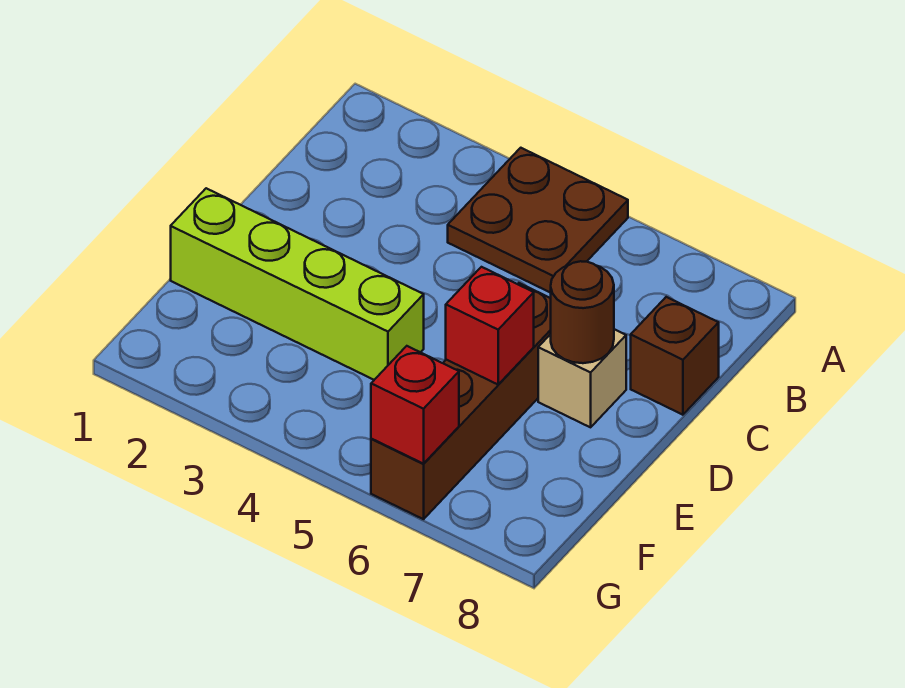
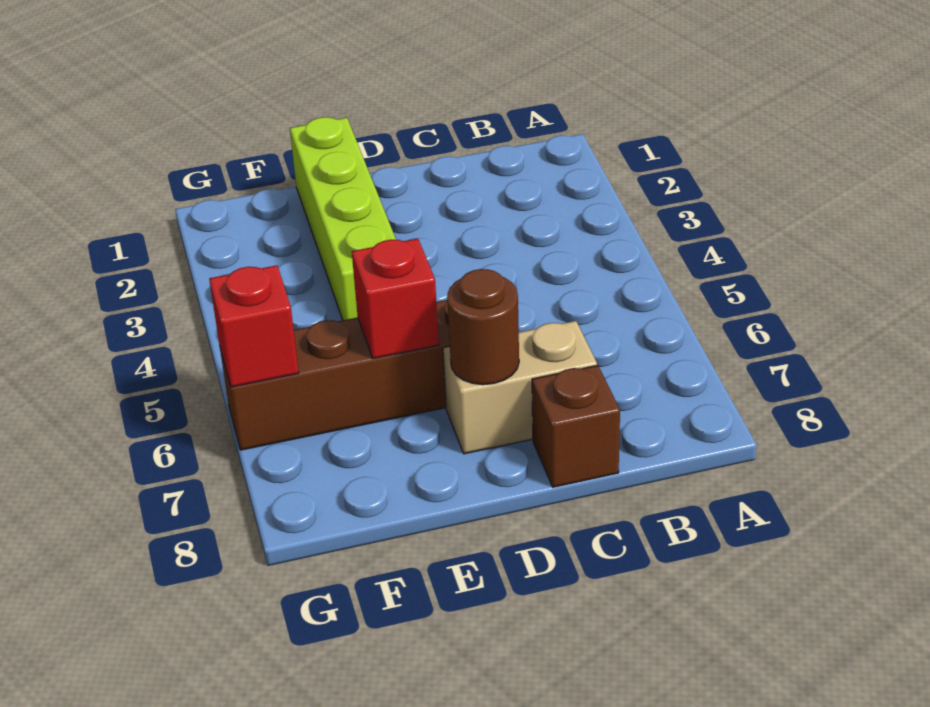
brown plate A4:B5 level 1 -> none
tan brick D7 level 1 -> tan brick C7:D7 level 1

